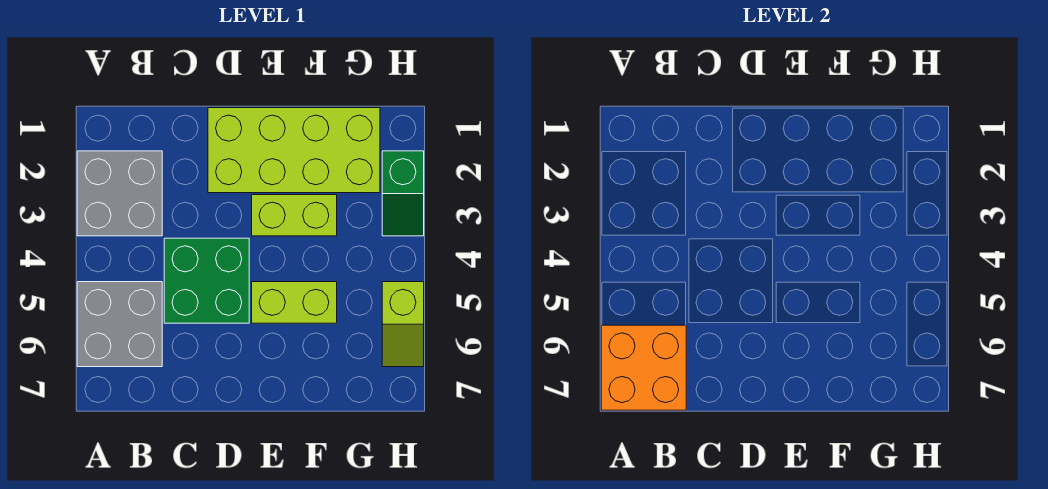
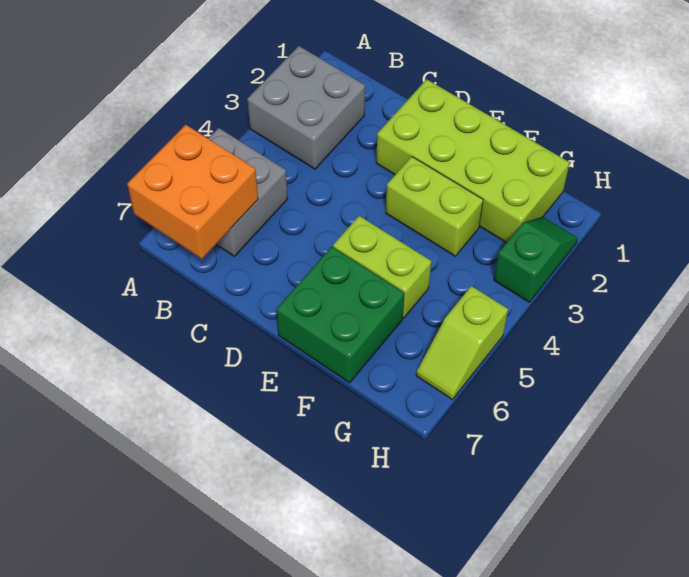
green brick C4:D5 level 1 -> green brick E6:F7 level 1
green slope H2:H3 level 1 top 2 -> green slope H2:H3 level 1 top 3

